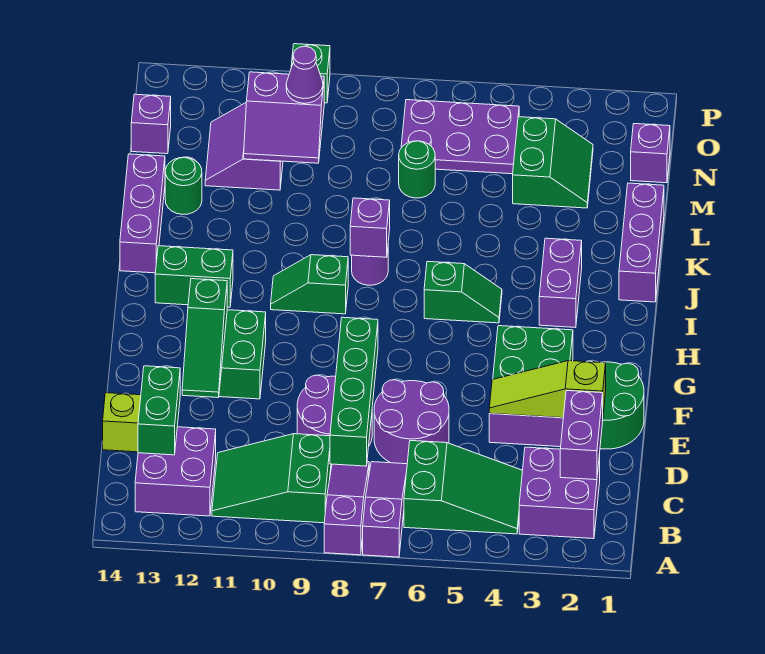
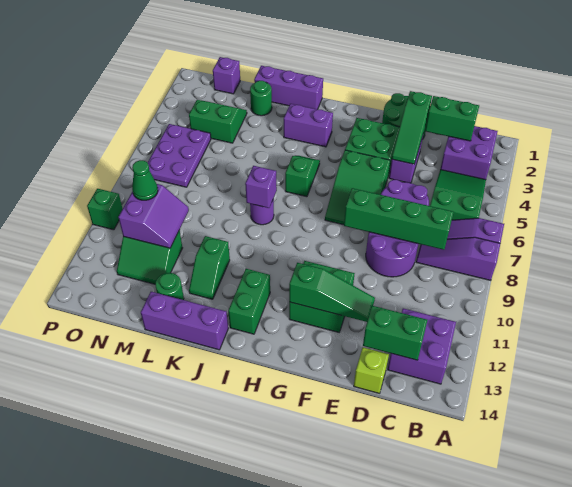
green slope B9:C11 level 1 top 9 -> green slope F5:G7 level 1 top 5
purple brick C2:D2 level 2 -> green brick C2:D2 level 2
lime slope E2:E4 level 2 top 2 -> green slope E2:E4 level 2 top 2
green slope I9:I10 level 1 top 9 -> green slope K11:K12 level 1 top 11
green round brick M7 level 1 -> green round brick L2 level 1
purple slope M11:N12 level 1 top 11 -> green slope M11:N12 level 1 top 11
purple cone N10 level 3 -> green cone N10 level 3
purple brick N14 level 1 -> none

